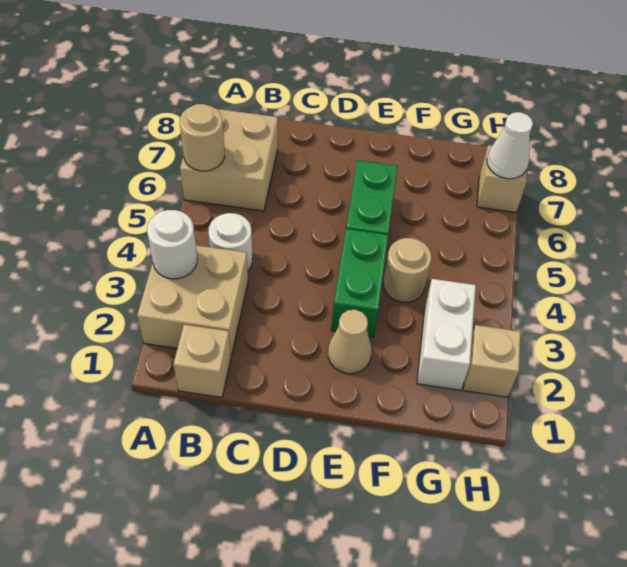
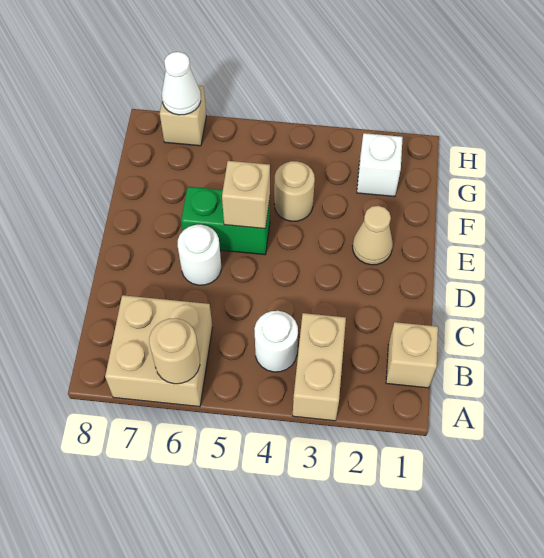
tan brick A2:B3 level 1 -> tan brick A3:B3 level 1
white round brick A3 level 2 -> white round brick D6 level 1
green brick E3:E4 level 1 -> none
white brick G2:G3 level 1 -> white brick G2 level 1
tan brick H2 level 1 -> tan brick E5 level 2

